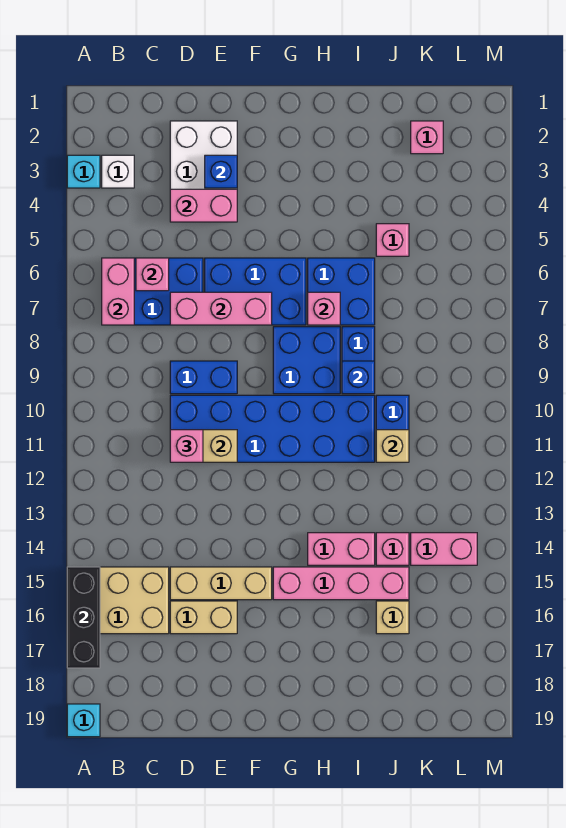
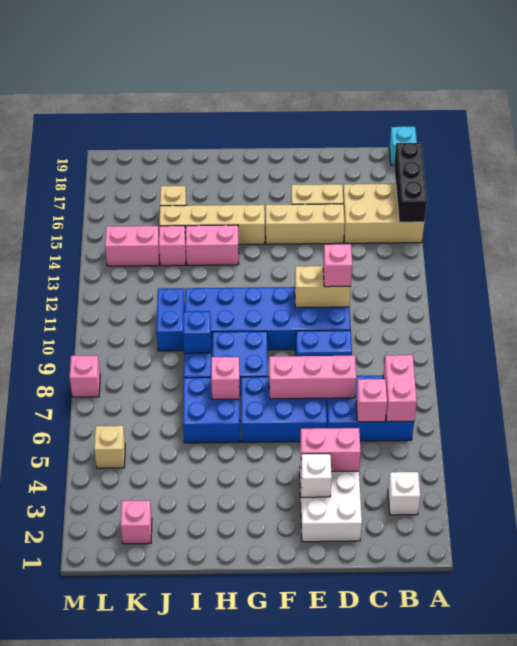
cyan brick A3 level 1 -> none
blue brick E3 level 2 -> white brick E3 level 2
pink brick G15:J15 level 1 -> tan brick G15:J15 level 1
pink brick J5 level 1 -> pink brick M8 level 1
tan brick J11 level 2 -> tan brick L5 level 1

